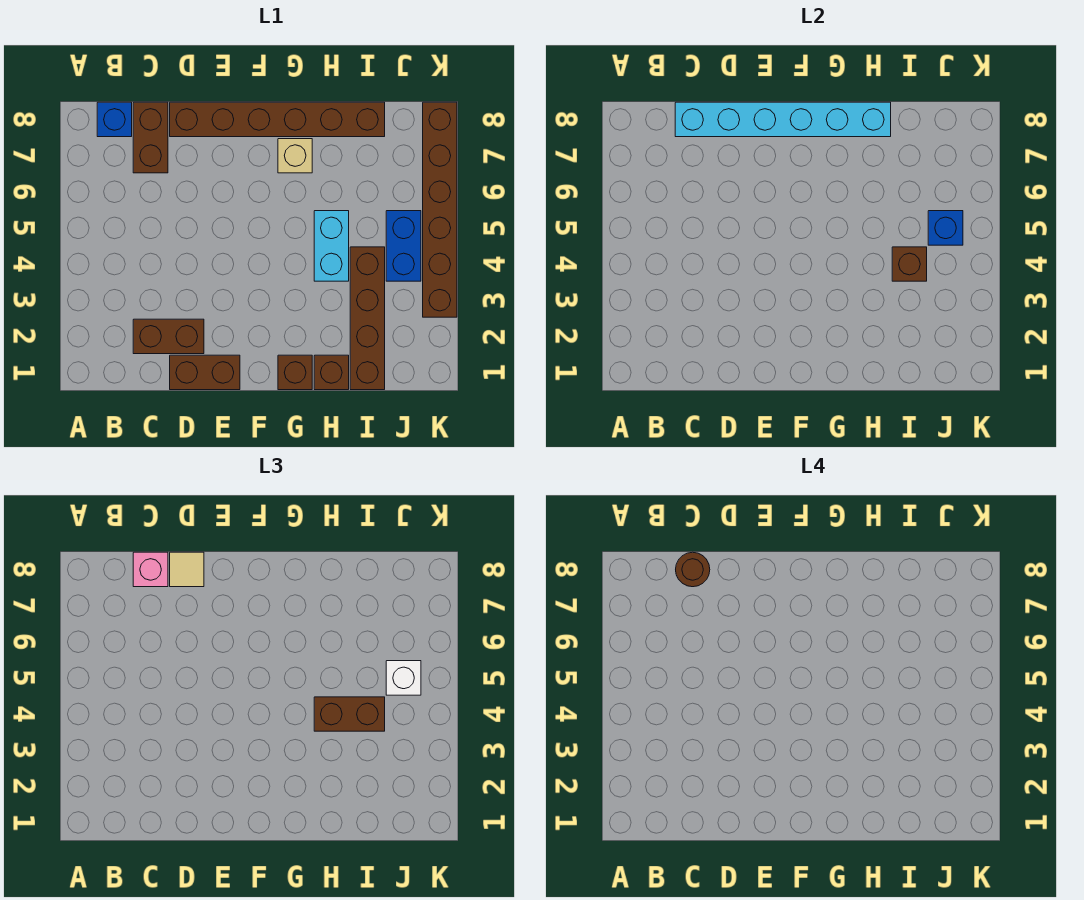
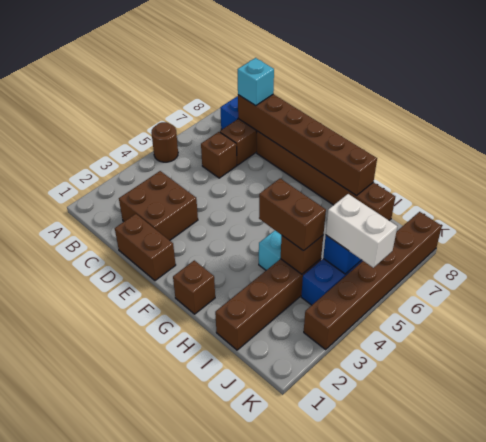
brown brick C2:D2 level 1 -> brown brick C2:D3 level 1
cyan brick C8:H8 level 2 -> brown brick C8:H8 level 2
pink brick C8 level 3 -> cyan brick C8 level 3
brown round brick C8 level 4 -> brown round brick A5 level 1
tan tile D8 level 3 -> none
tan brick G7 level 1 -> none
brown brick H1 level 1 -> brown brick C6 level 1
white brick J5 level 3 -> white brick J5:K5 level 3

